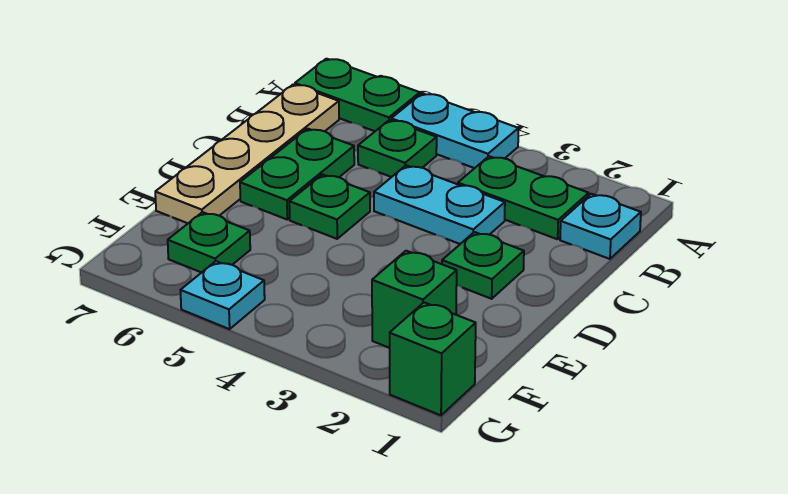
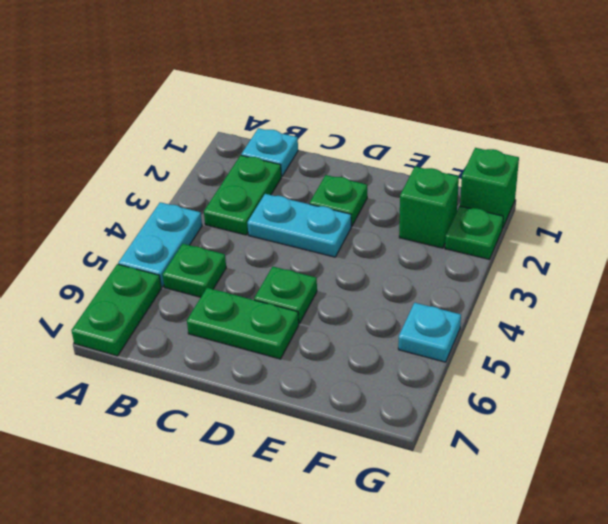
tan plate B7:E7 level 1 -> none
cyan plate C3:C4 level 1 -> cyan plate C3:D3 level 1
green plate F6 level 1 -> green plate G2 level 1

